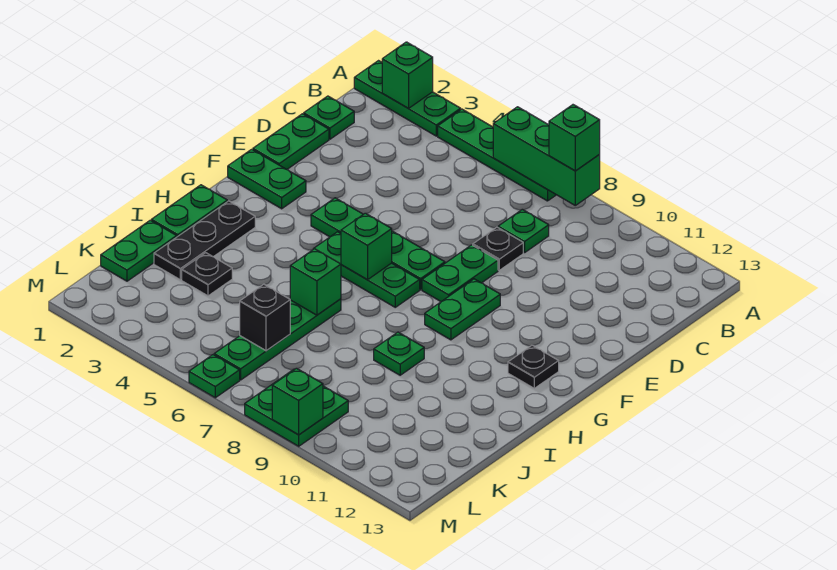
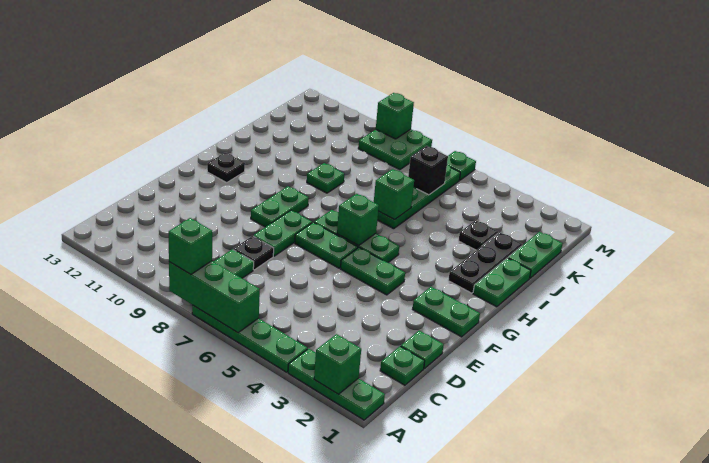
green plate D1:E1 level 1 -> green plate D1 level 1

